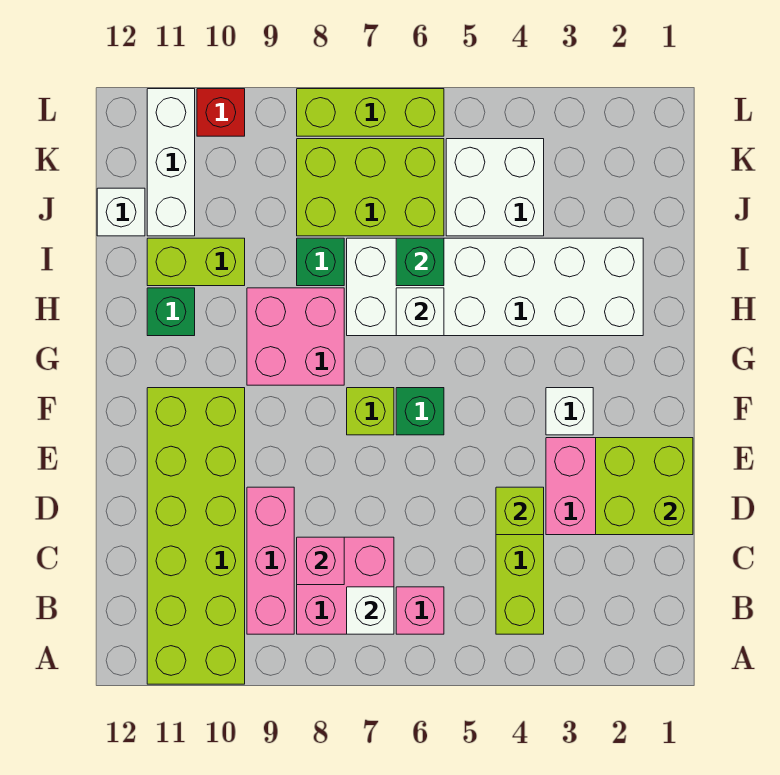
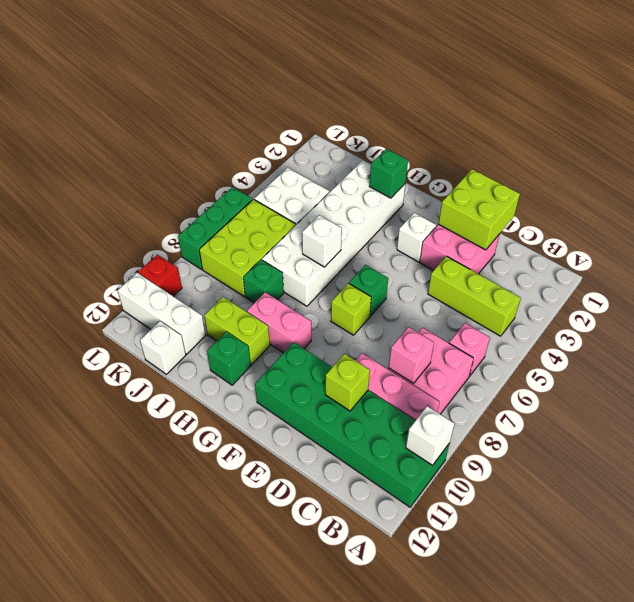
lime brick A10:F11 level 1 -> green brick A10:F11 level 1
white brick B7 level 2 -> white brick A10 level 2
lime brick D4 level 2 -> lime brick D10 level 2
pink brick G8:H9 level 1 -> pink brick G9:H9 level 1
green brick I6 level 2 -> green brick H2 level 2
lime brick I10:I11 level 1 -> lime brick H10:I10 level 1
lime brick L6:L8 level 1 -> green brick L6:L8 level 1

